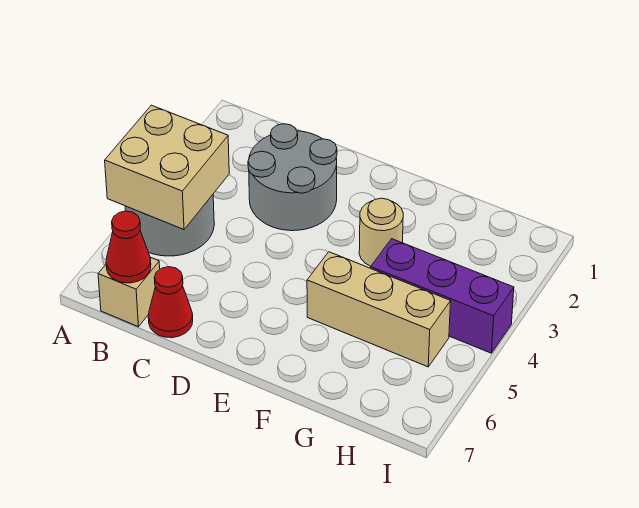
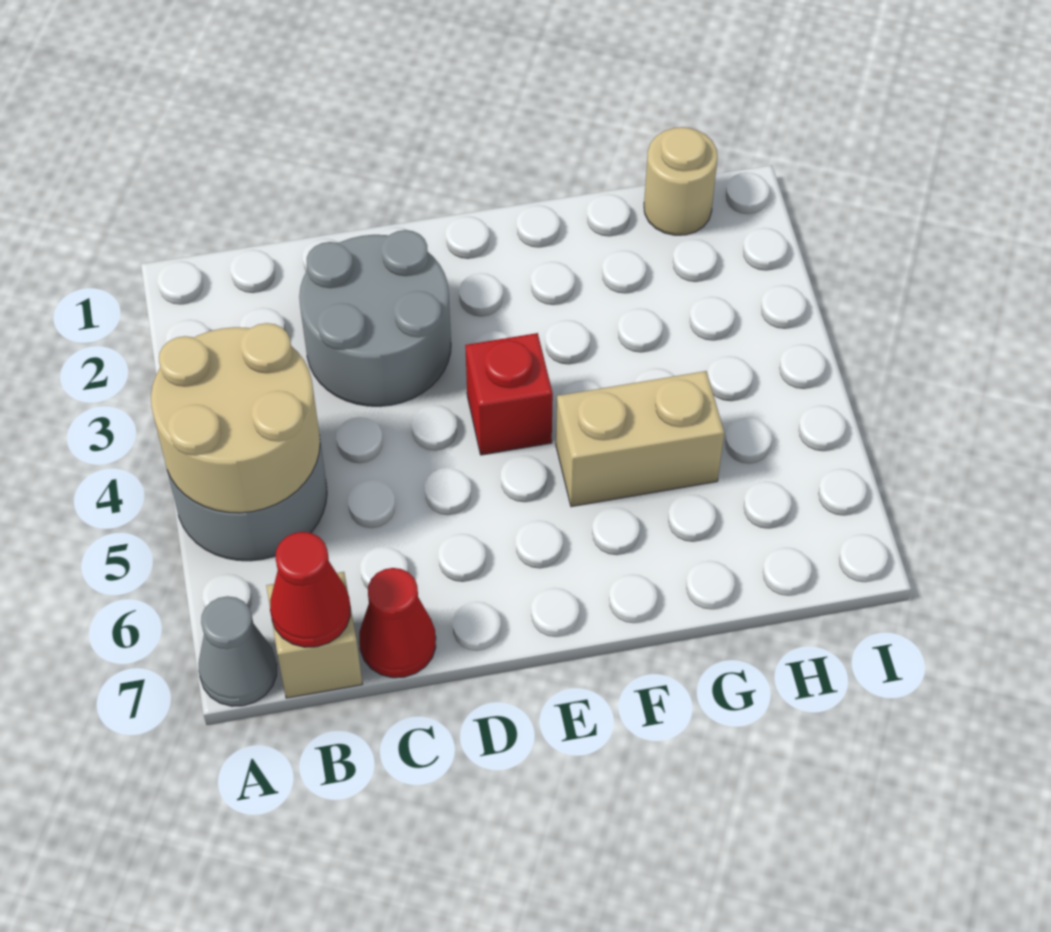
tan brick A4:B5 level 2 -> tan round brick A4:B5 level 2
none -> grey cone A7 level 1
none -> red brick E4 level 1
tan round brick F3 level 1 -> tan round brick H1 level 1
tan brick F5:H5 level 1 -> tan brick F5:G5 level 1
purple brick G4:I4 level 1 -> none

